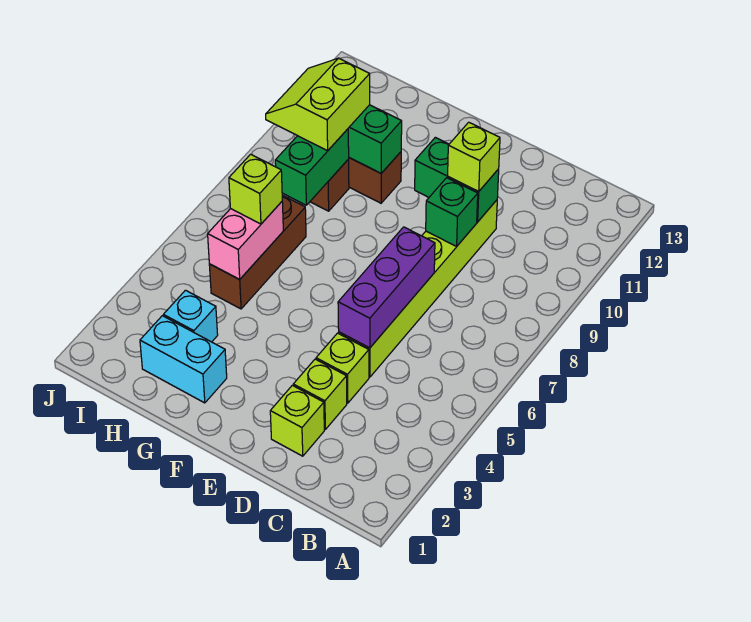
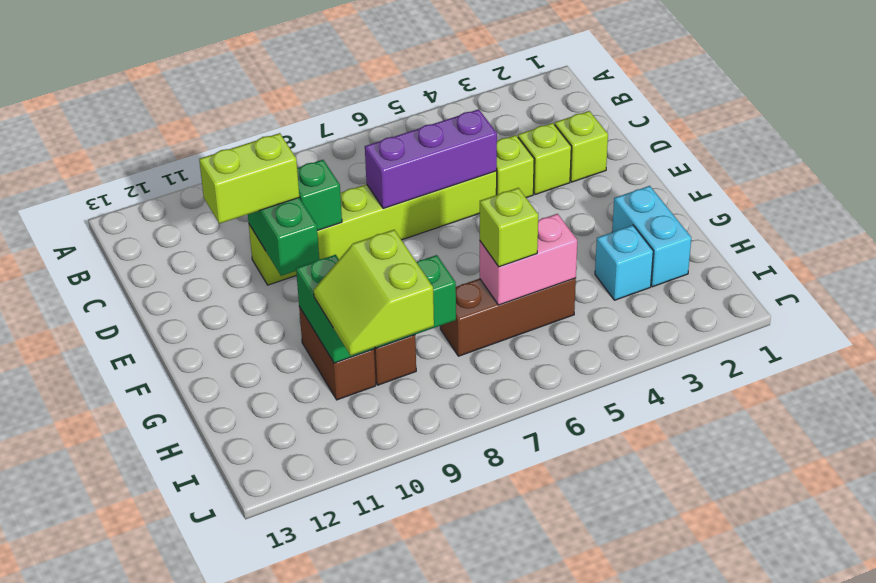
lime brick D10 level 3 -> lime brick D10:D11 level 3
lime slope H9:I10 level 3 top H -> lime slope H9:I10 level 3 top 9

